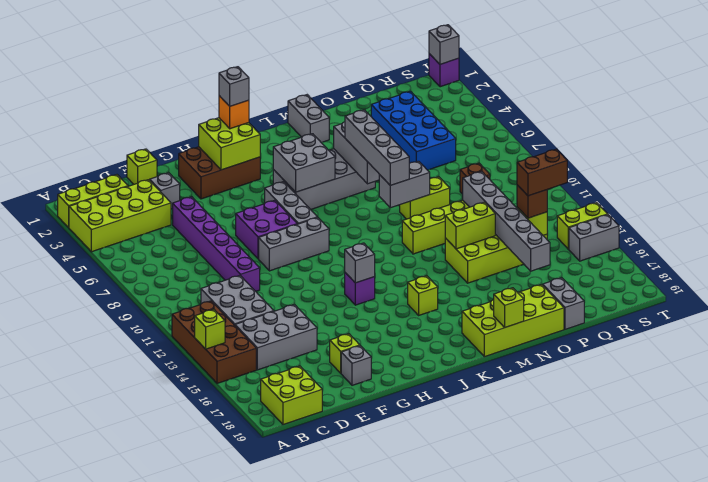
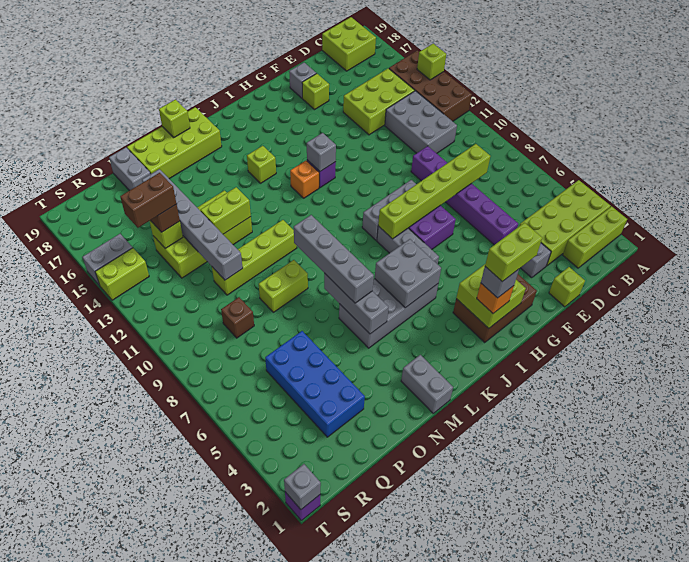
grey brick C14:E15 level 1 -> lime brick C14:E15 level 1
none -> lime brick D8:I8 level 2
none -> lime brick H2:I2 level 5
none -> orange brick J13 level 1
grey brick M9:N9 level 2 -> none

